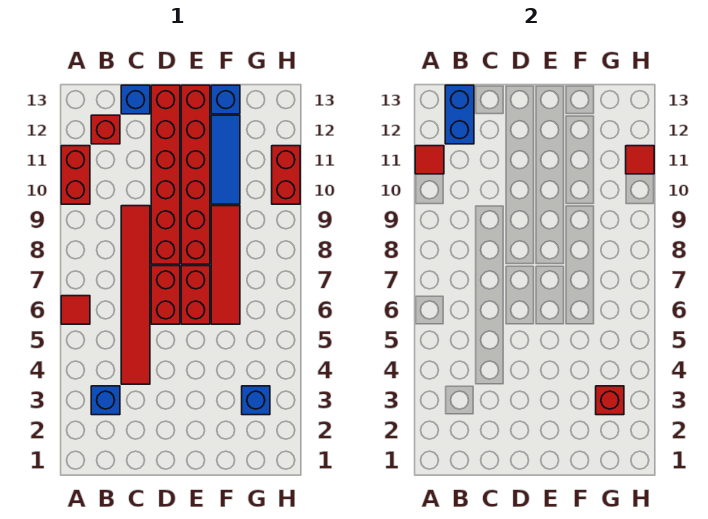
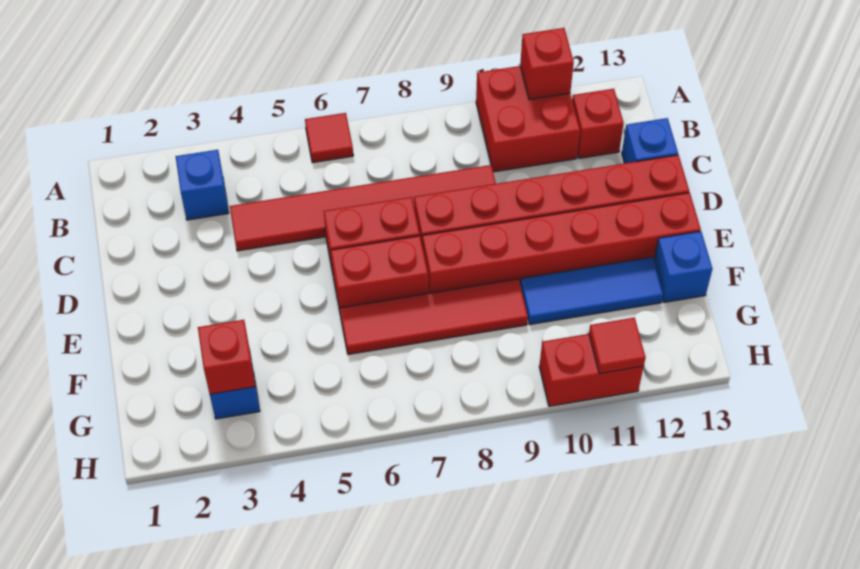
red brick A10:A11 level 1 -> red brick A10:B11 level 1
red tile A11 level 2 -> red brick A11 level 2
blue brick B12:B13 level 2 -> none

